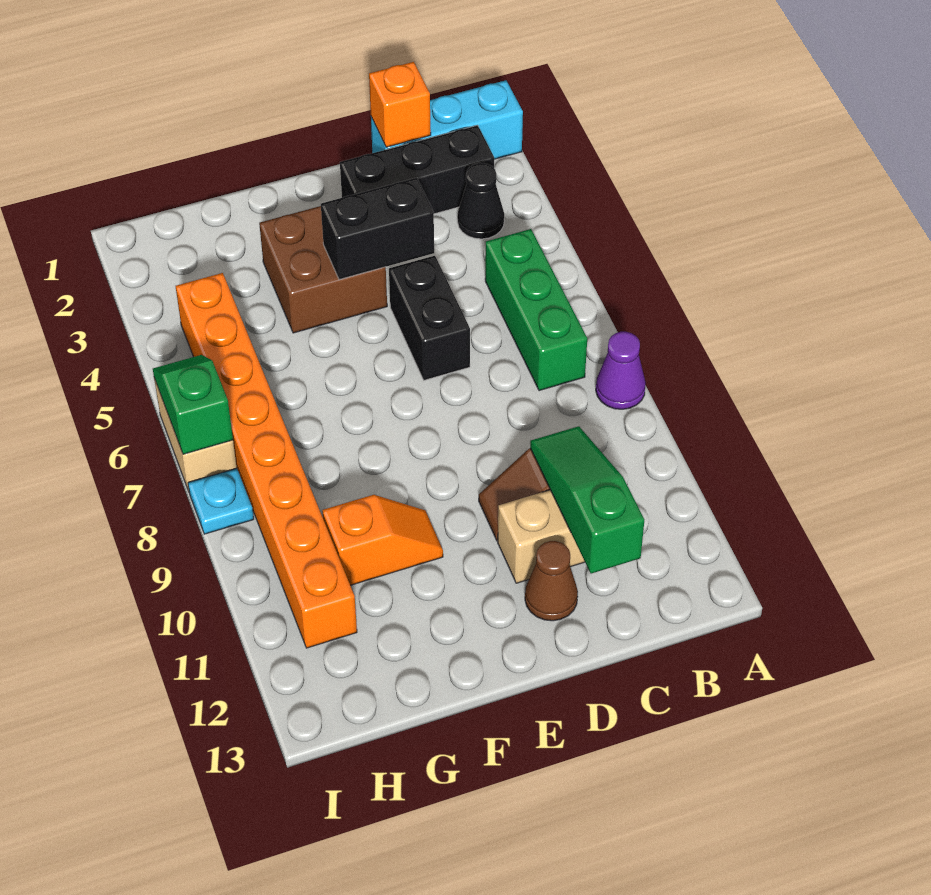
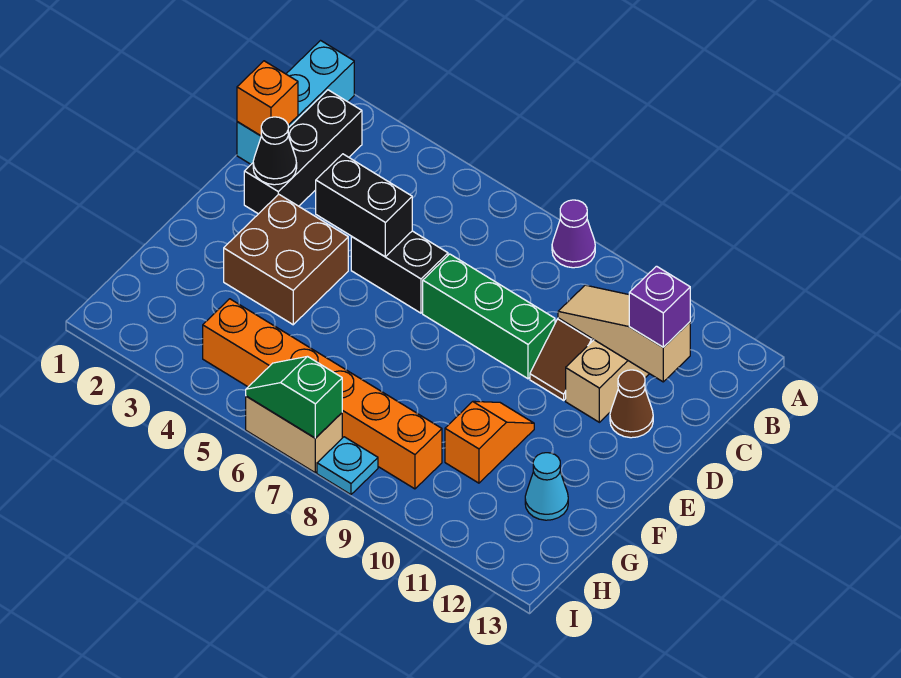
black cone B3 level 1 -> black cone D2 level 2
green brick B5:B7 level 1 -> green brick D7:D9 level 1
green slope C10:C12 level 2 top 12 -> tan slope C10:C12 level 2 top 12
none -> purple brick C12 level 3
black brick D4:E4 level 2 -> black brick D4:D5 level 2
none -> cyan cone G12 level 1
orange brick H4:H11 level 1 -> orange brick H4:H9 level 1

